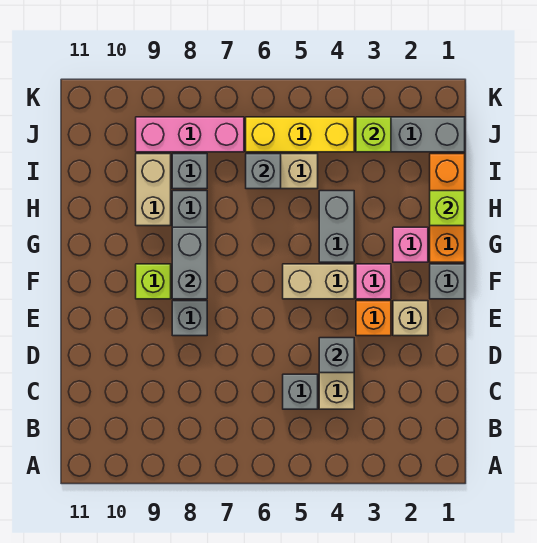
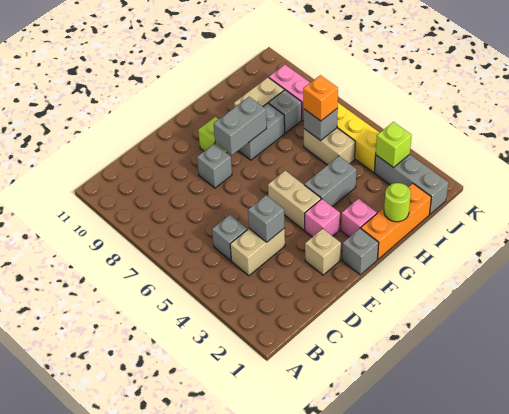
orange brick E3 level 1 -> orange brick I6 level 3
lime brick H1 level 2 -> lime round brick H1 level 2

